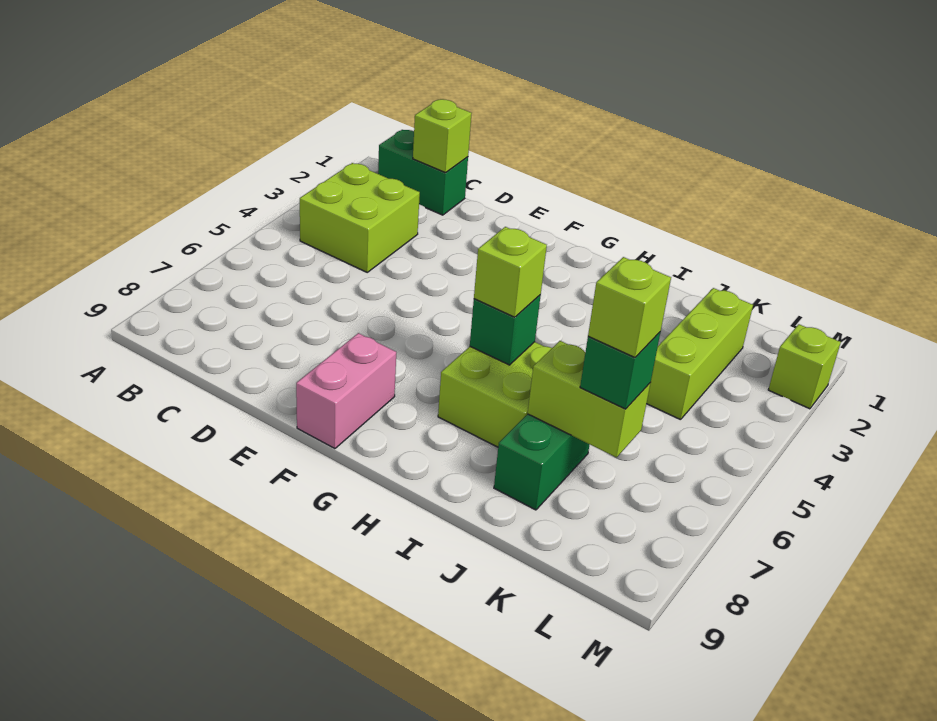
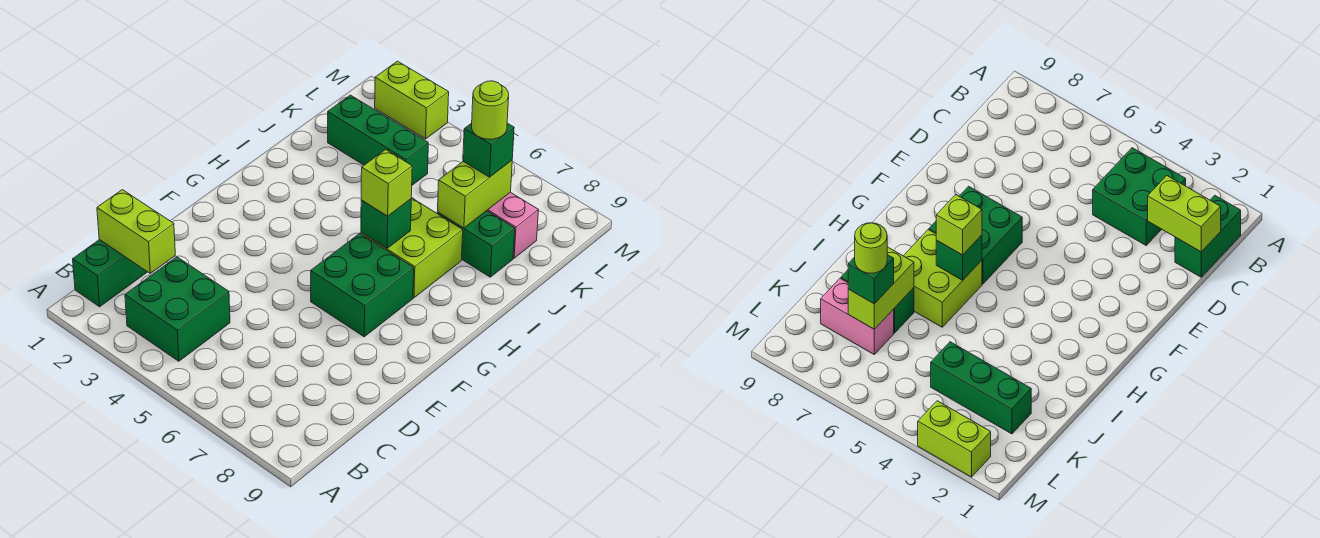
lime brick B3:C4 level 1 -> green brick B3:C4 level 1
lime brick C1 level 2 -> lime brick C1:C2 level 2
none -> green brick F6:G7 level 1
pink brick F8:F9 level 1 -> pink brick K7:K8 level 1
lime brick K2:K4 level 1 -> green brick K2:K4 level 1
lime brick K7 level 4 -> lime round brick K7 level 4
lime brick M2 level 1 -> lime brick M2:M3 level 1

